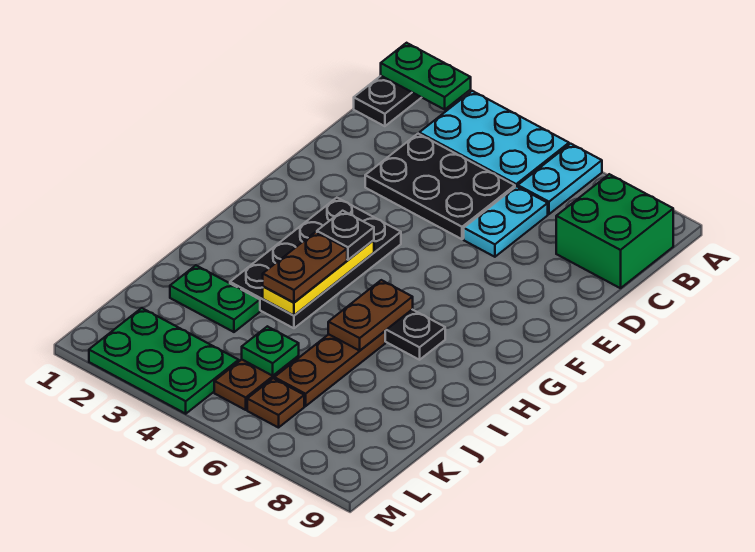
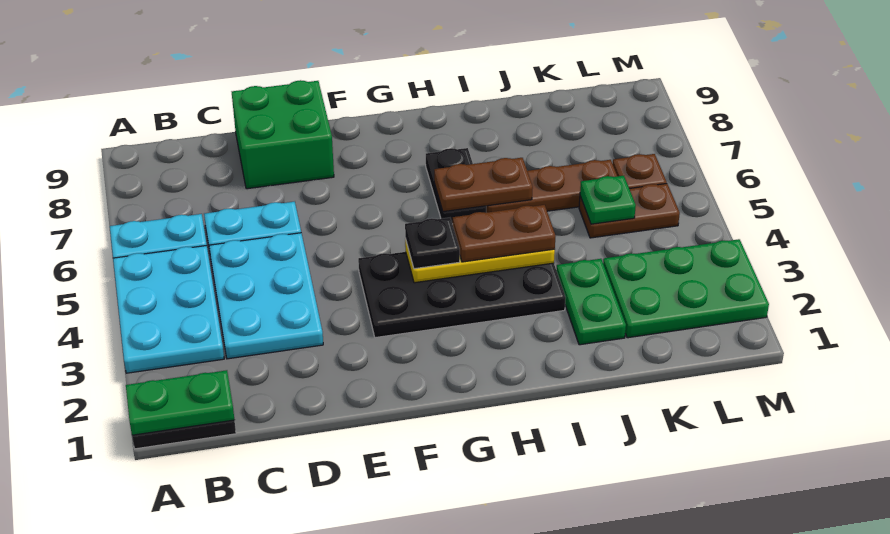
green plate A1:A2 level 2 -> green plate A1:B1 level 2
green brick B8:C9 level 1 -> green brick D8:E9 level 1
black plate C3:D5 level 1 -> cyan plate C3:D5 level 1
green plate L2:M4 level 1 -> green plate K2:M3 level 1

